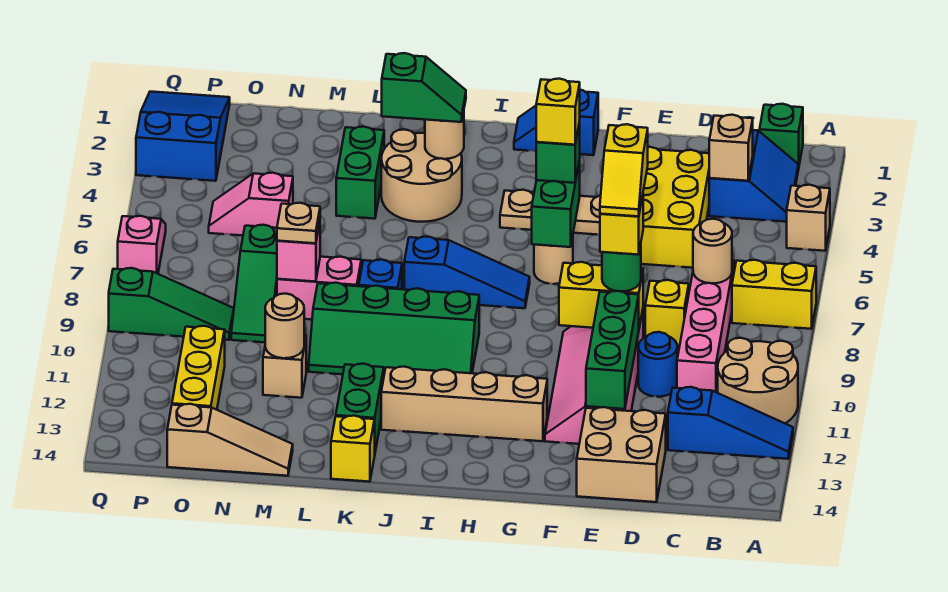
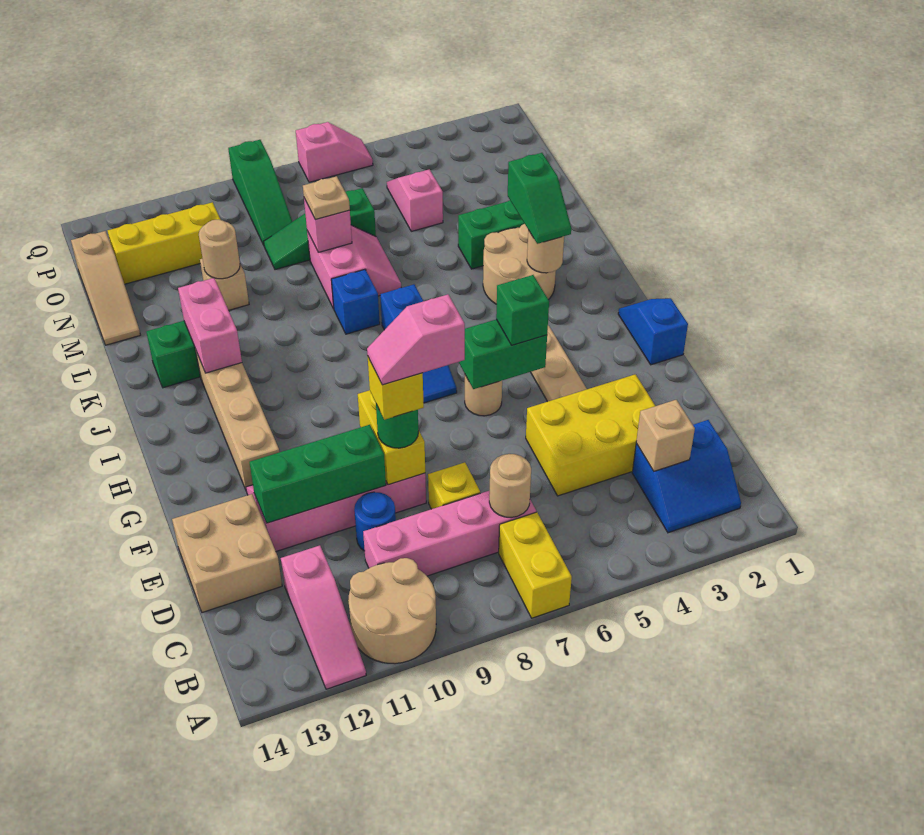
tan brick A4 level 1 -> none
blue slope A12:C12 level 1 top C -> pink slope A12:C12 level 1 top C
green brick B1 level 1 -> none
yellow slope E8:E9 level 5 top 8 -> pink slope E8:E9 level 5 top 8
yellow brick G5 level 4 -> none
green slope I9:L10 level 1 top 9 -> none
none -> pink brick J12:K12 level 2
yellow brick K14 level 1 -> none
blue slope P1:Q3 level 1 top 3 -> none

